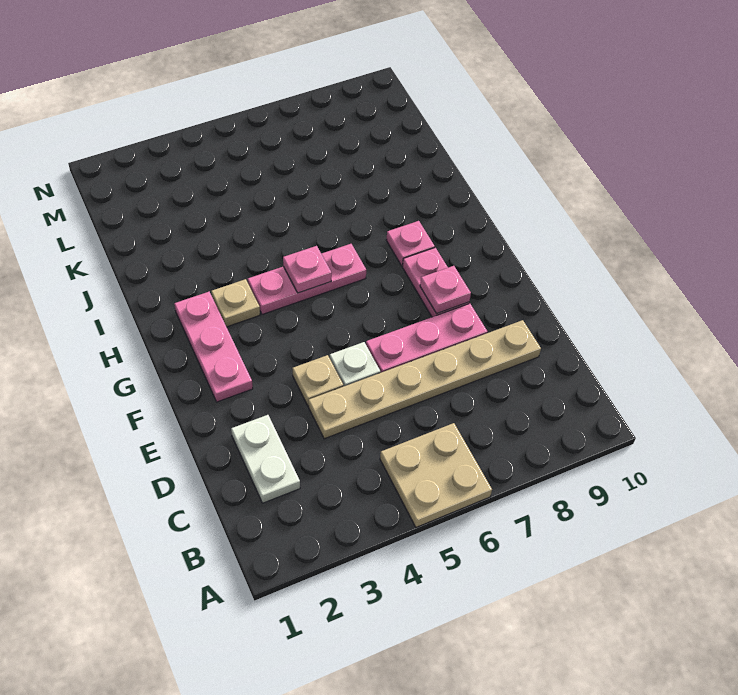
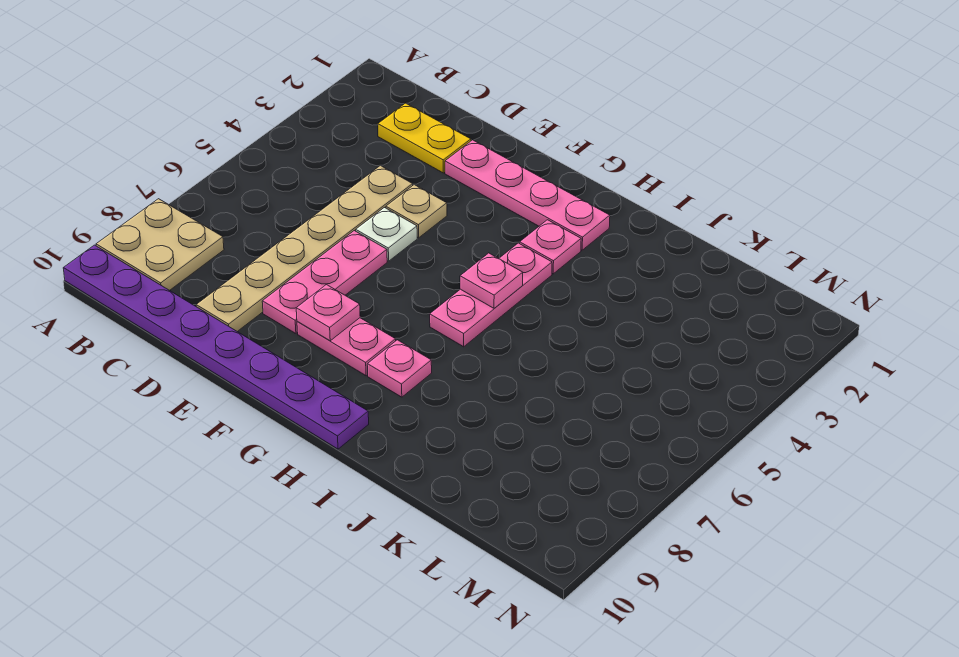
tan plate A5:B6 level 1 -> tan plate A8:B9 level 1
none -> purple plate A10:H10 level 1
white plate C2:D2 level 1 -> yellow plate C2:D2 level 1
pink plate F2:H2 level 1 -> pink plate E2:H2 level 1
tan plate H3 level 1 -> pink plate H3 level 1

